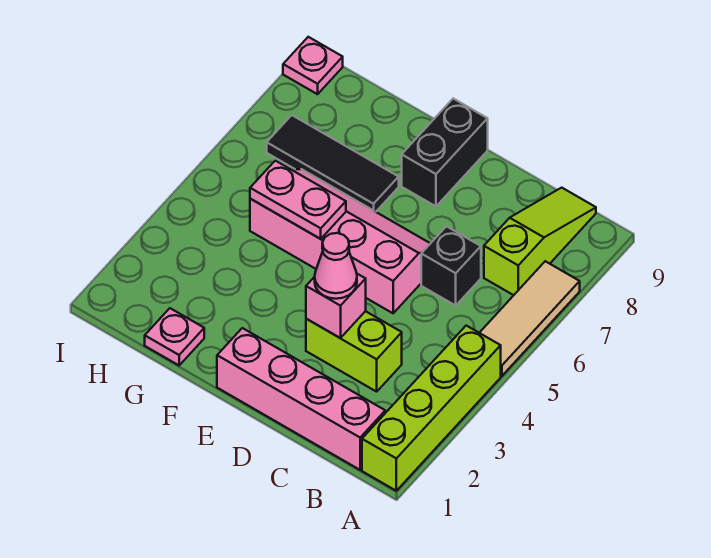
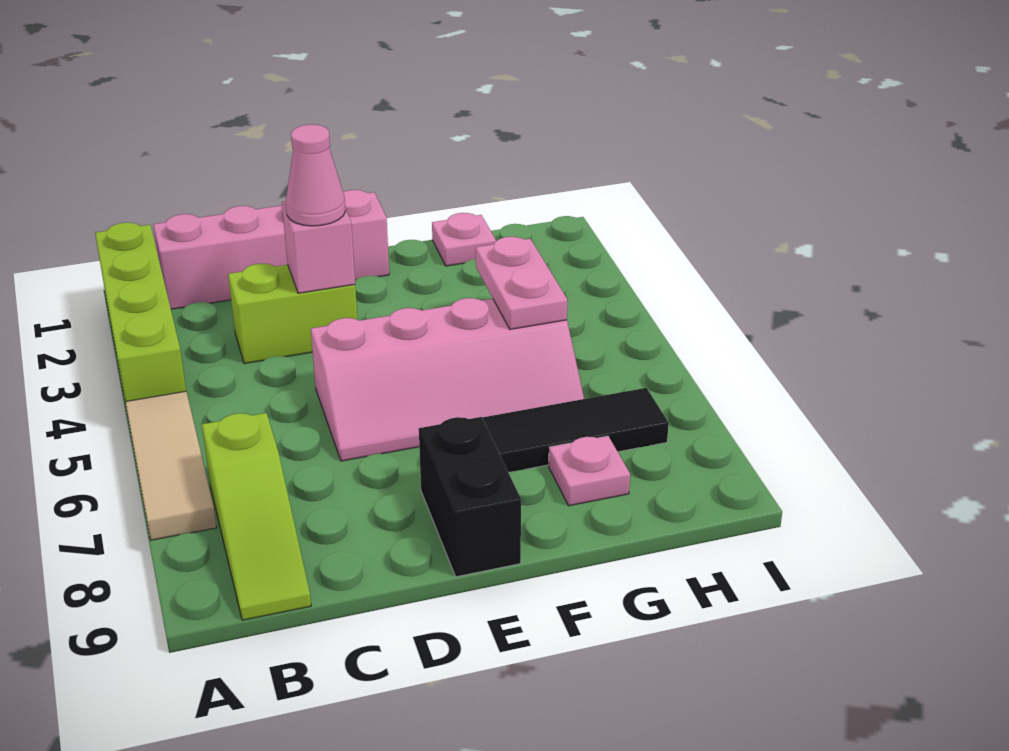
black brick C6 level 1 -> none
pink plate F5:G5 level 2 -> pink plate G4:G5 level 2
pink plate I9 level 1 -> pink plate G8 level 1

